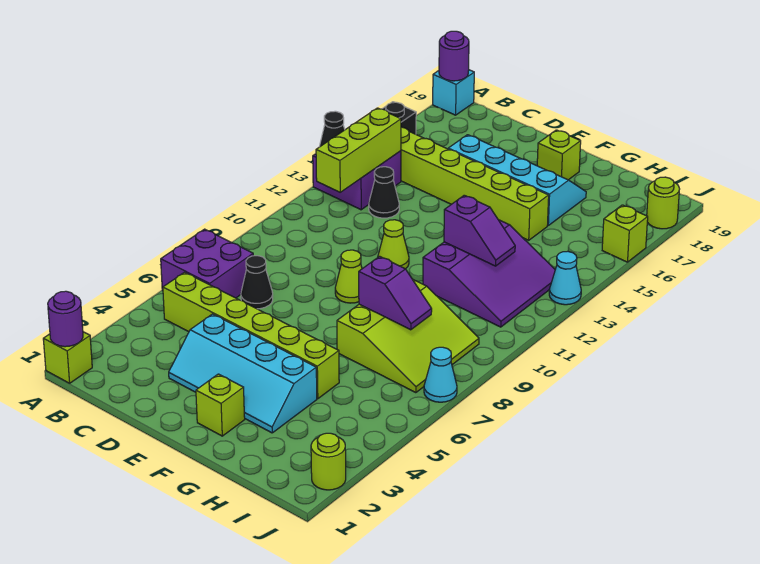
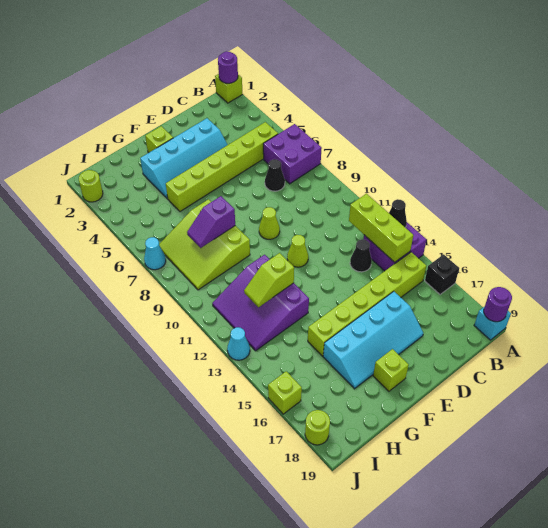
cyan slope D3:G4 level 1 top 4 -> cyan slope D3:G4 level 1 top 3
purple slope G12:H12 level 2 top G -> lime slope G12:H12 level 2 top G

